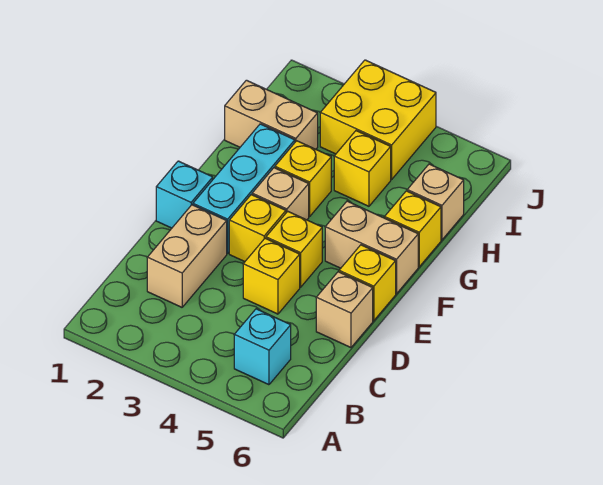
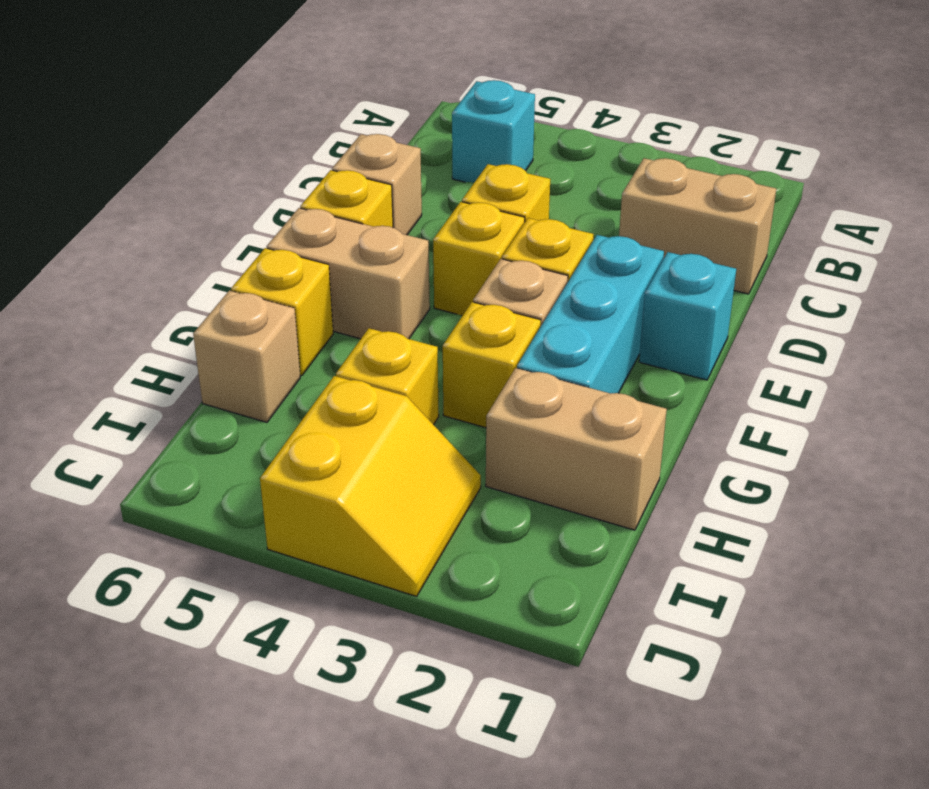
tan brick C2:D2 level 1 -> tan brick C1:C2 level 1
yellow brick I3:J4 level 1 -> yellow slope I3:J4 level 1 top 4

